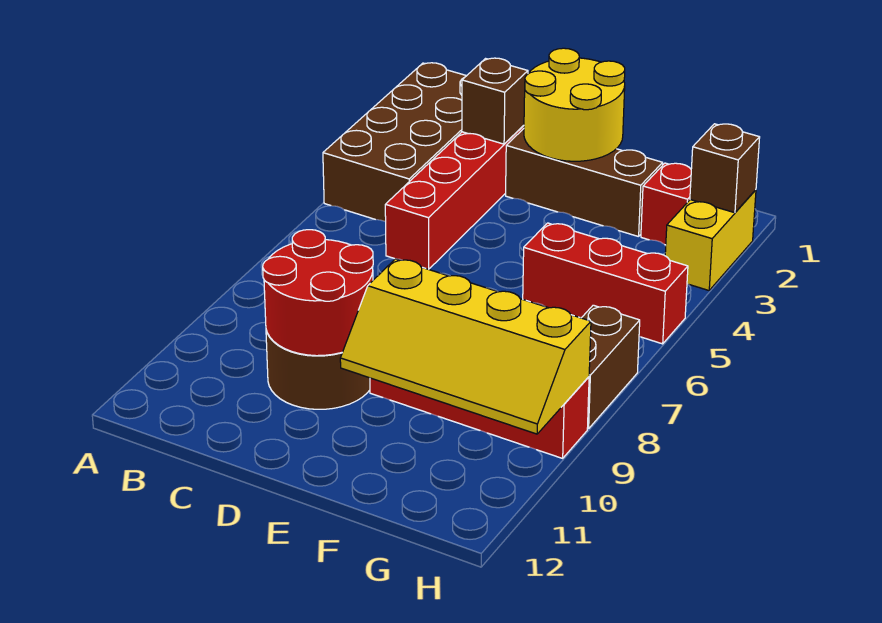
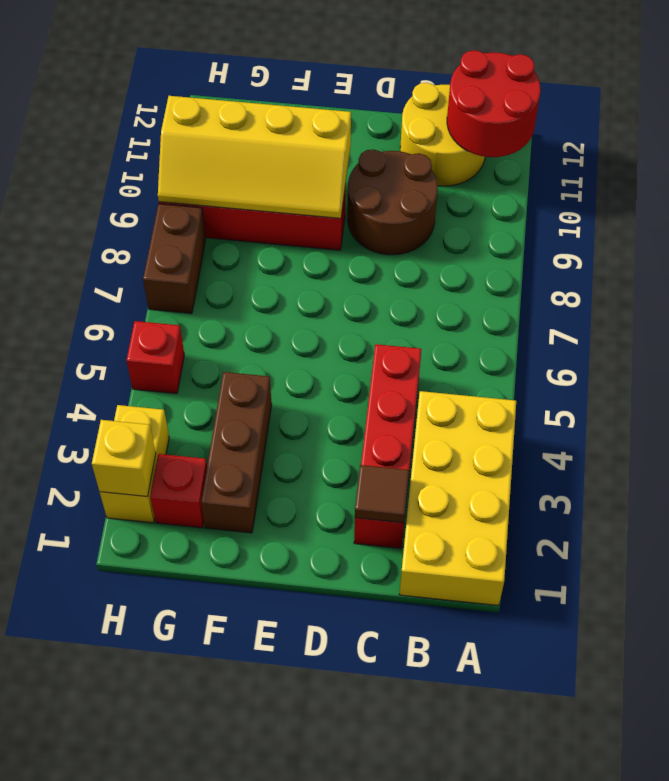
brown brick A1:B4 level 1 -> yellow brick A1:B4 level 1
brown brick C2 level 2 -> brown tile C2 level 2
red round brick C9:D10 level 2 -> red round brick A11:B12 level 2
yellow round brick D1:E2 level 2 -> yellow round brick B11:C12 level 1
brown brick D2:F2 level 1 -> brown brick F2:F4 level 1
yellow slope E9:H10 level 2 top 9 -> yellow slope E9:H10 level 2 top 10
red brick F5:H5 level 1 -> red brick H5 level 1
brown brick H2 level 2 -> yellow brick H2 level 2

